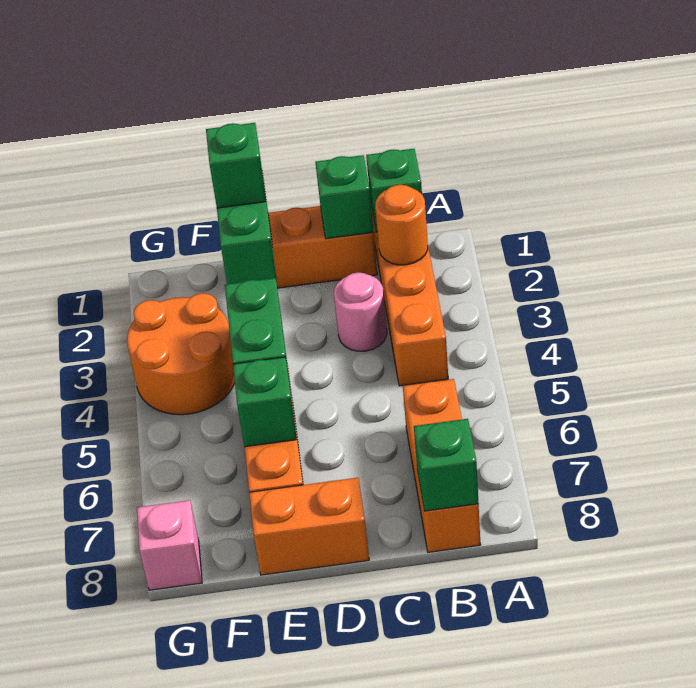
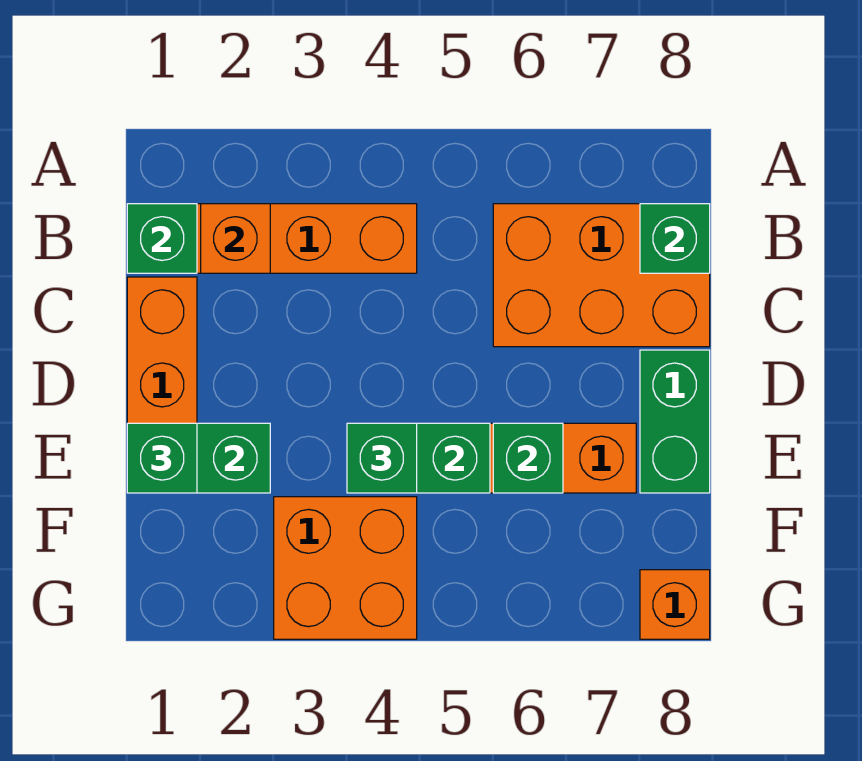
orange round brick B2 level 2 -> orange brick B2 level 2
orange brick B6:B8 level 1 -> orange brick B6:C8 level 1
green brick C1 level 2 -> green brick E4 level 3
pink round brick C3 level 1 -> none
orange brick D8:E8 level 1 -> green brick D8:E8 level 1
orange round brick F3:G4 level 1 -> orange brick F3:G4 level 1
pink brick G8 level 1 -> orange brick G8 level 1

